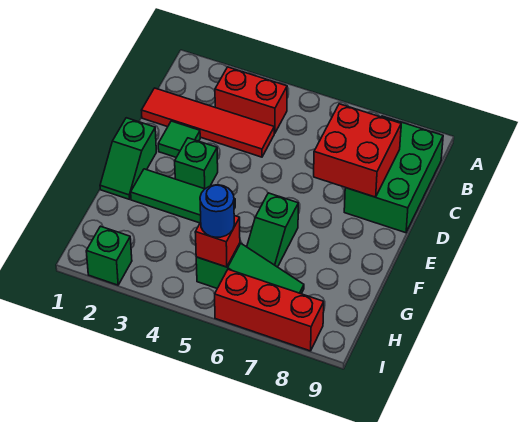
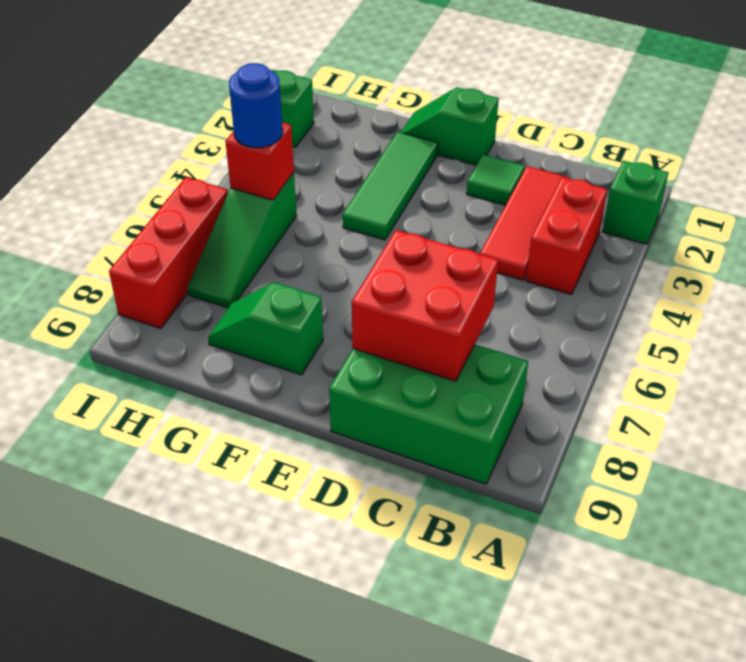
red tile C1:C4 level 1 -> red tile C2:C4 level 1
green brick E3 level 1 -> green brick A2 level 1
green slope F6:G6 level 1 top F -> green slope F8:G8 level 1 top F

